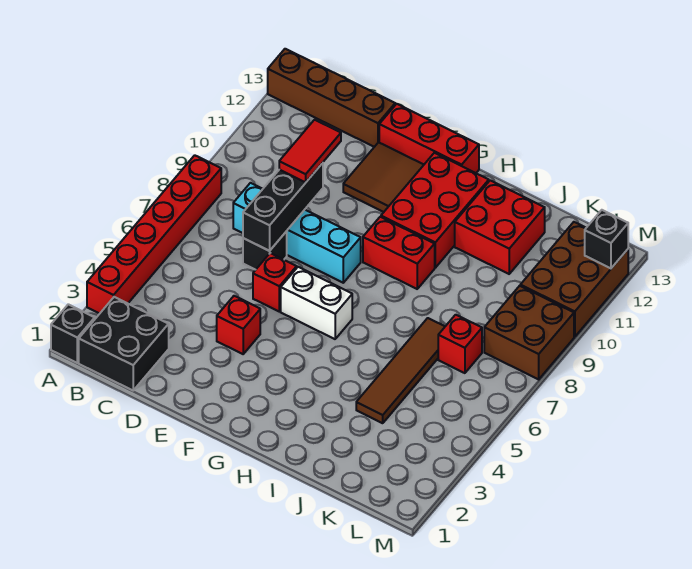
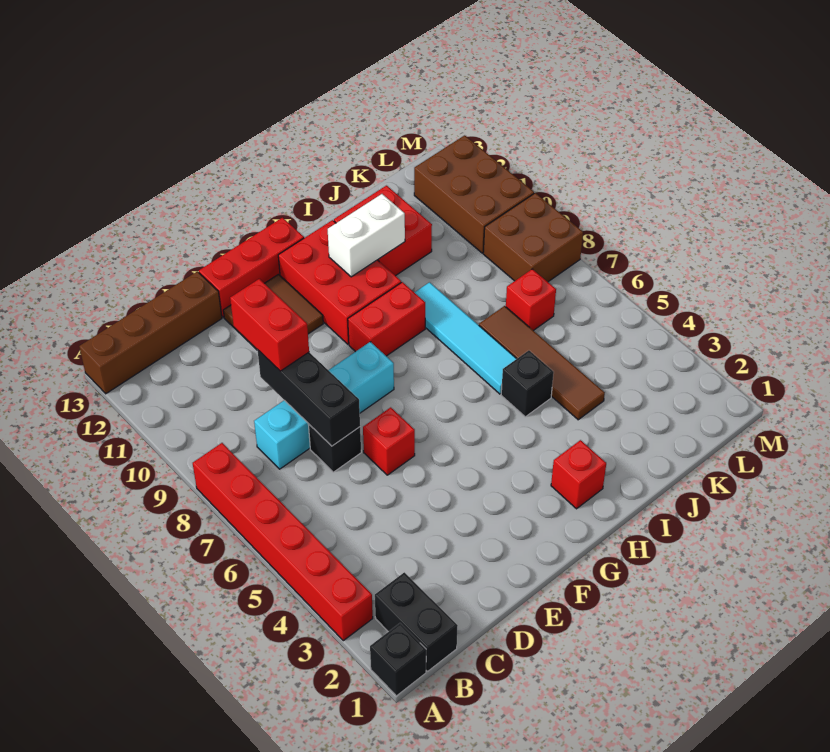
black brick B1:C2 level 1 -> black brick B1:B2 level 1
red tile D9:D10 level 3 -> red brick D9:D10 level 3
red brick E4 level 1 -> red brick H2 level 1
white brick F6:G6 level 1 -> white brick H11:I11 level 2
none -> cyan tile I6:I9 level 1
black brick M12 level 2 -> black brick I5 level 1

